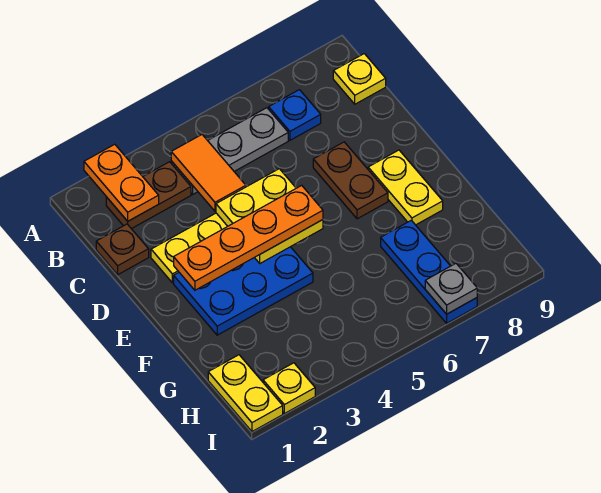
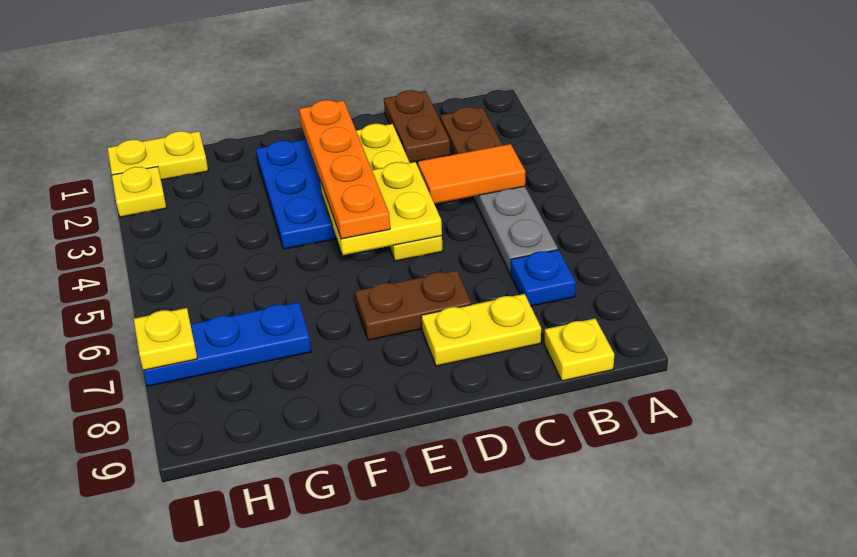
orange plate A2:B2 level 2 -> none
brown plate C1 level 1 -> brown plate C1:C2 level 1
yellow plate E8:F8 level 1 -> yellow plate C8:D8 level 1
grey plate I7 level 2 -> yellow plate I7 level 2

